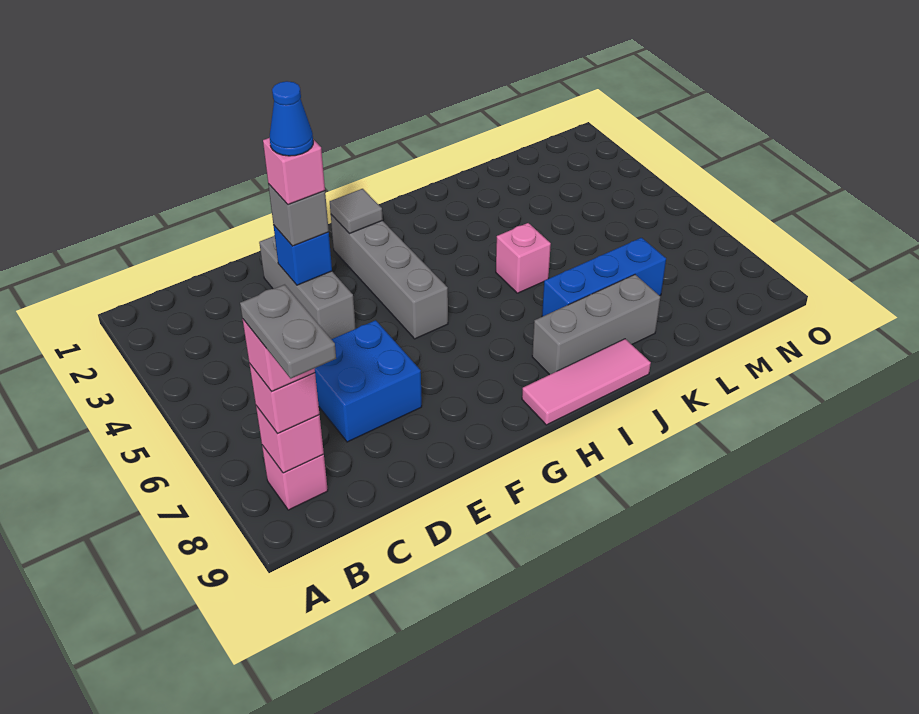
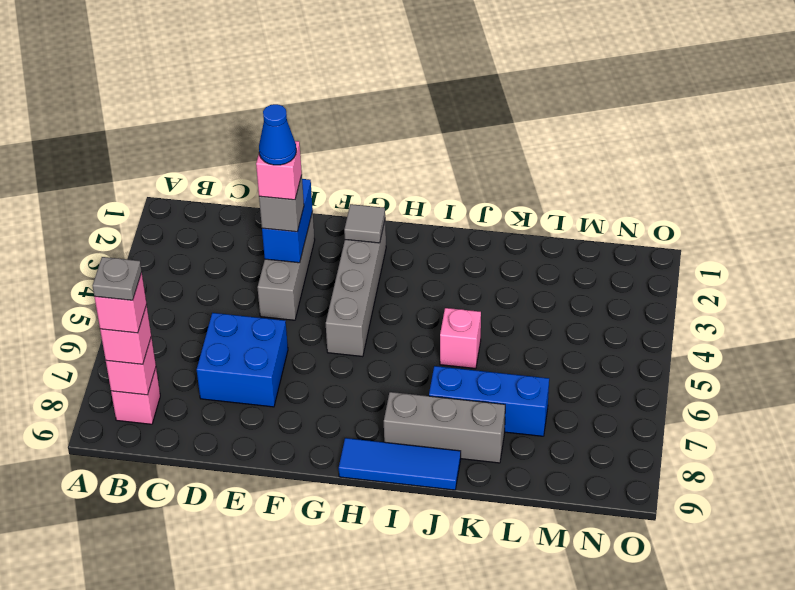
grey plate B8:B9 level 5 -> grey plate B8 level 5
blue brick E3 level 2 -> blue brick E2:E3 level 2
pink tile H9:J9 level 1 -> blue tile H9:J9 level 1

